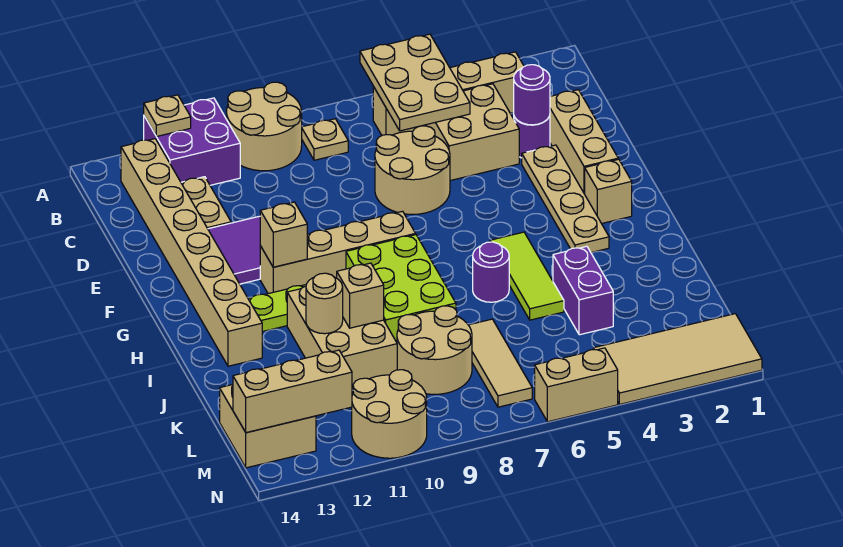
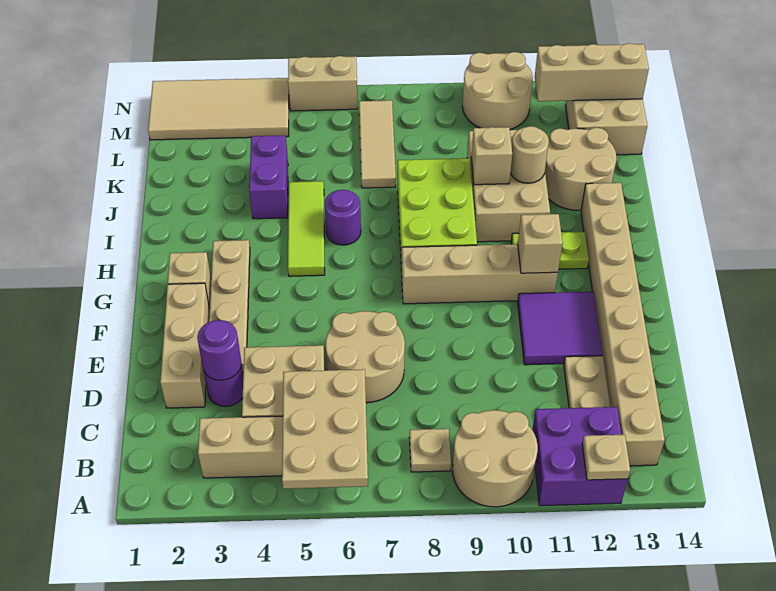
tan round brick K8:L9 level 1 -> tan round brick J12:K13 level 1

